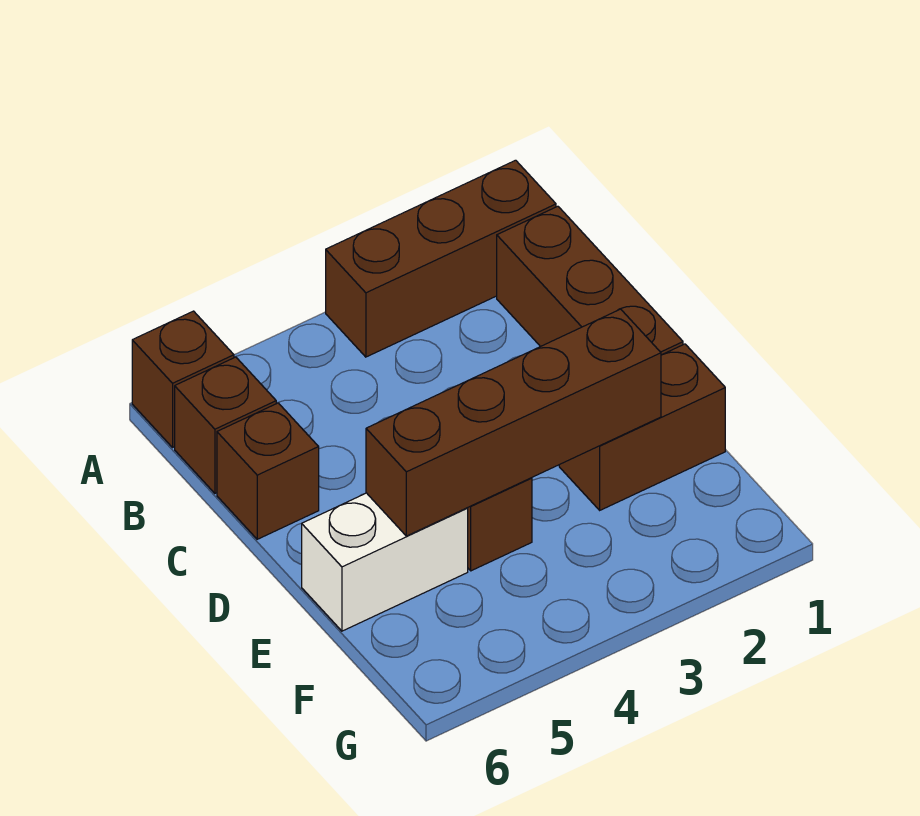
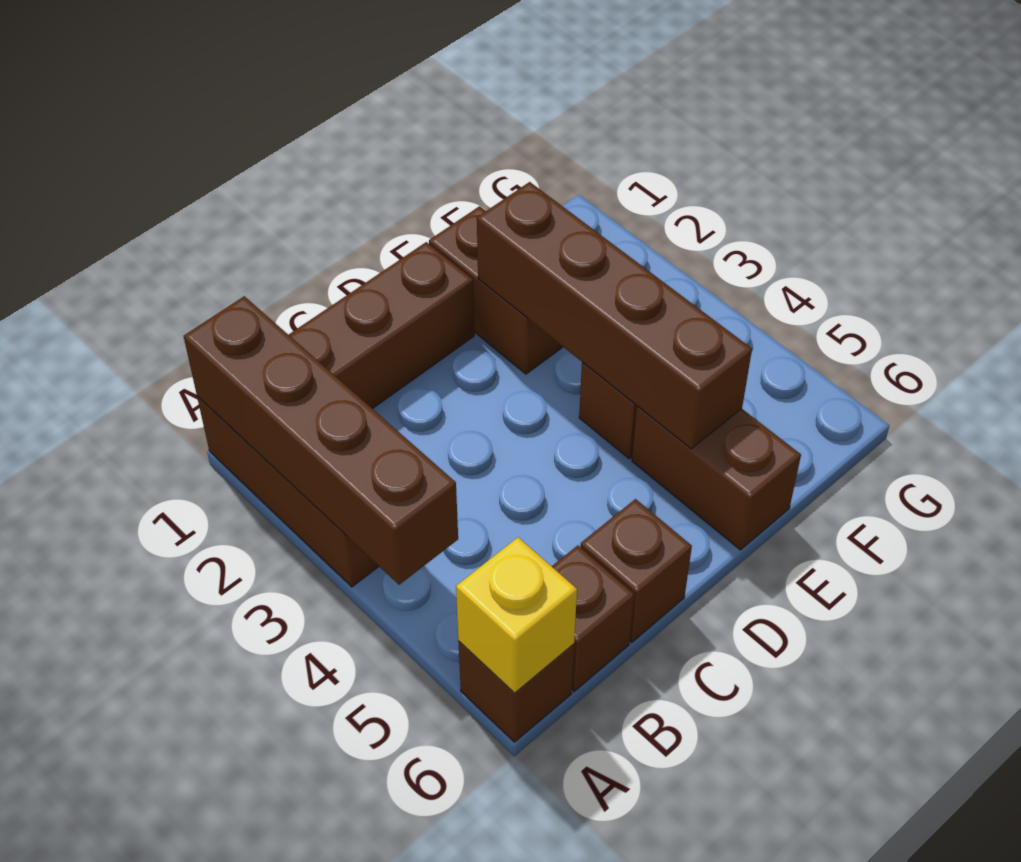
none -> brown brick A1:A4 level 2
none -> yellow brick A6 level 2
white brick E5:E6 level 1 -> brown brick E5:E6 level 1

